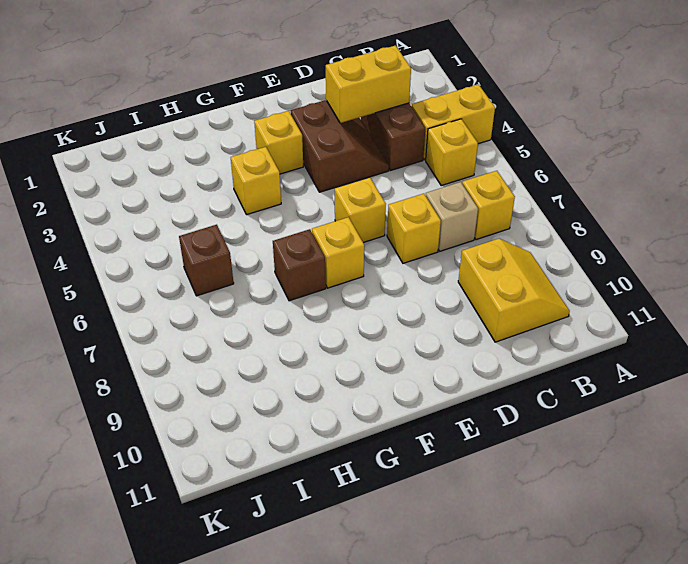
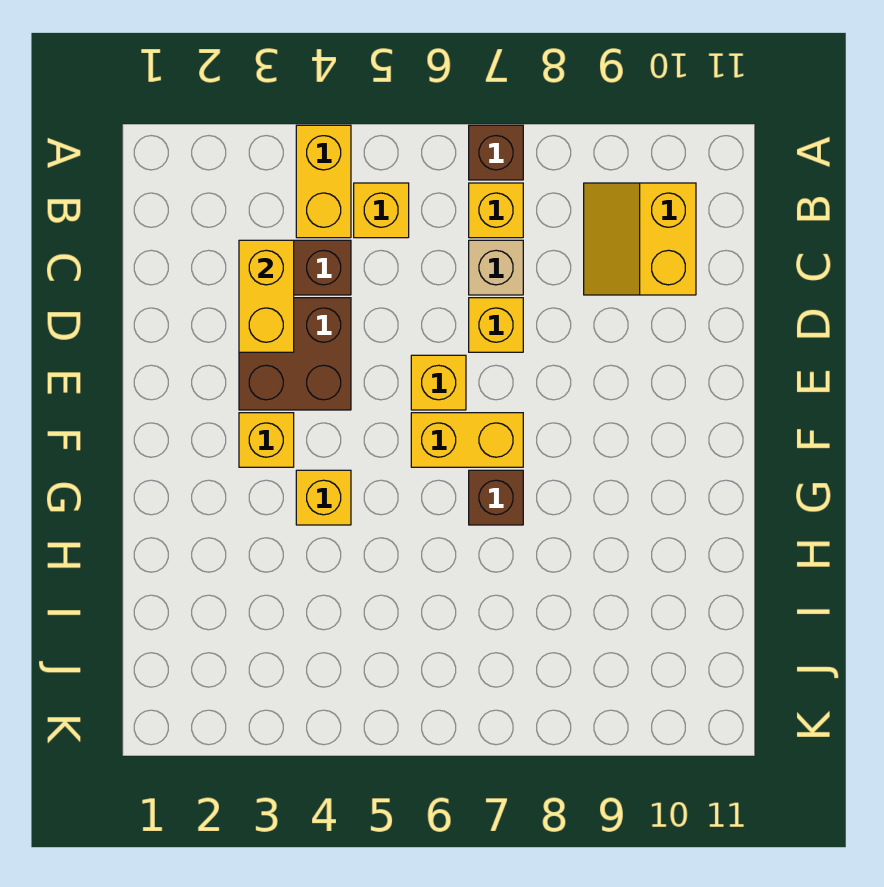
yellow slope B9:C10 level 1 top C -> yellow slope B9:C10 level 1 top 10
brown slope D3:E4 level 1 top E -> brown brick D3:E4 level 1
yellow brick F7 level 1 -> yellow brick F6:F7 level 1
brown brick I6 level 1 -> brown brick A7 level 1

